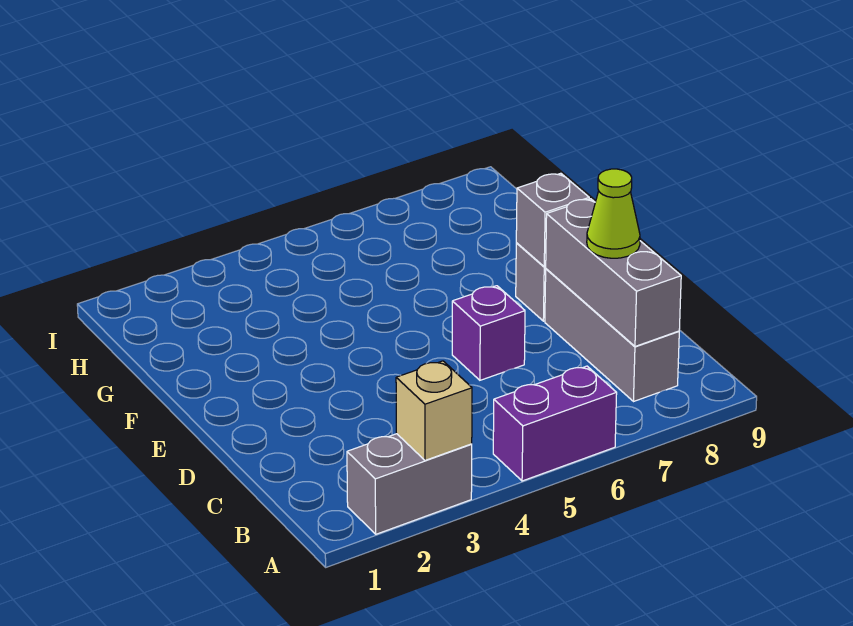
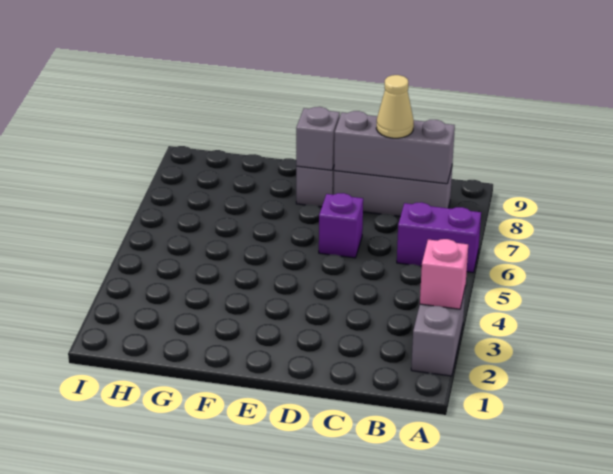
tan brick A3 level 2 -> pink brick A3 level 2
purple brick A5:A6 level 1 -> purple brick A6:B6 level 1
lime cone C8 level 3 -> tan cone C8 level 3

